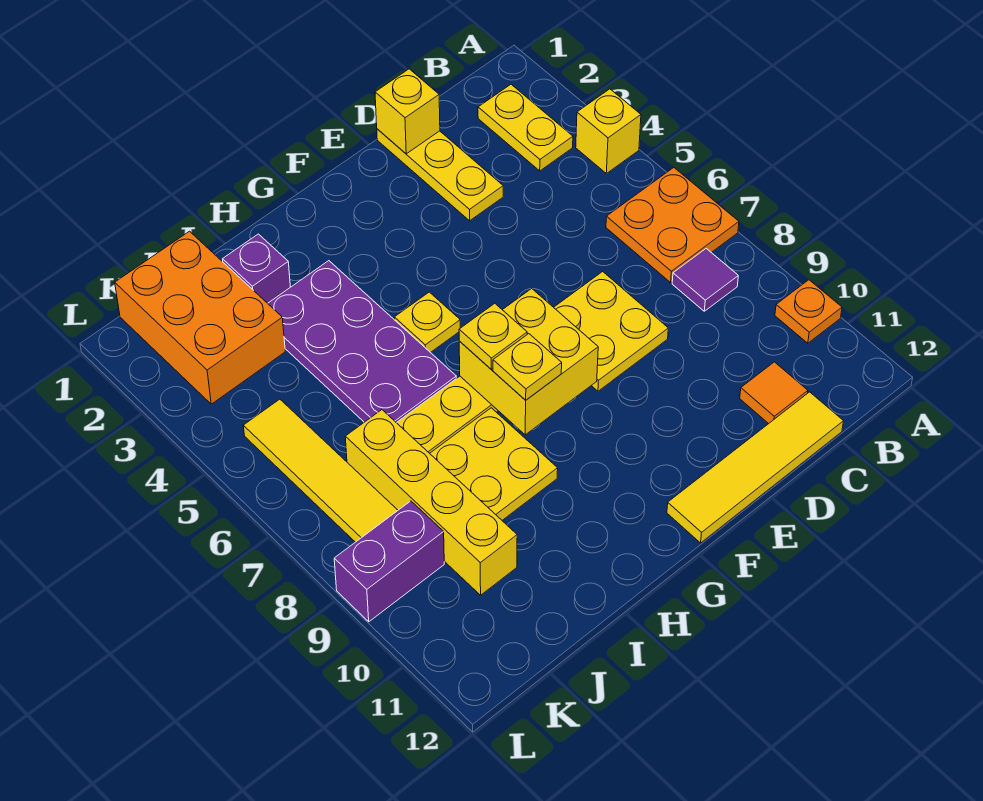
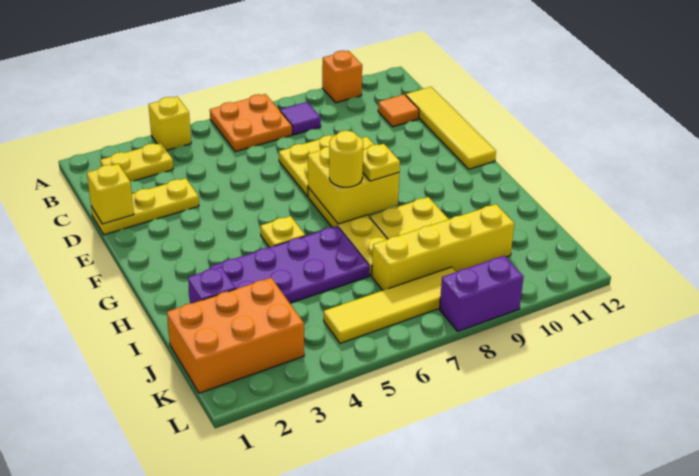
orange plate A10 level 1 -> orange brick A10 level 1
yellow plate G7 level 3 -> yellow round brick G7 level 3
purple brick K9:L9 level 1 -> purple brick L8:L9 level 1

